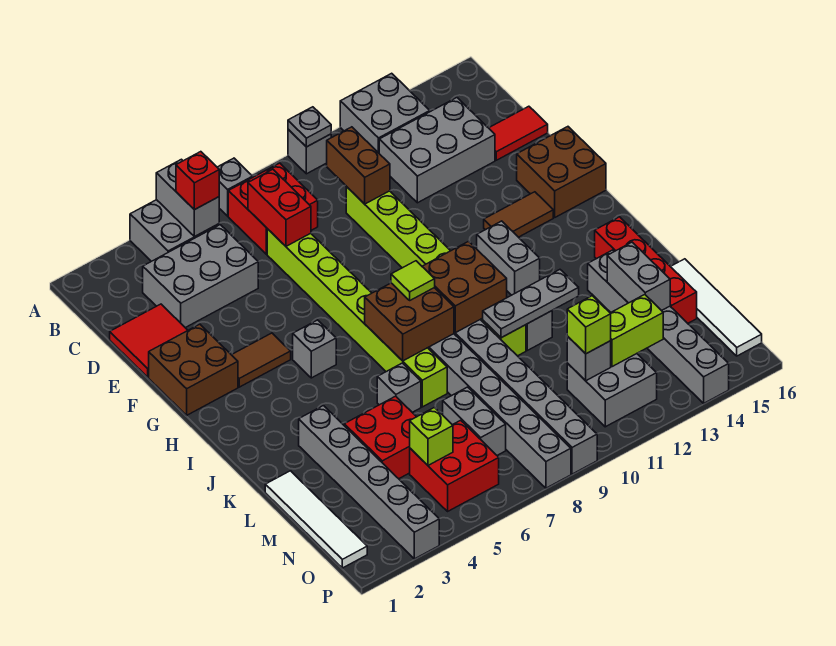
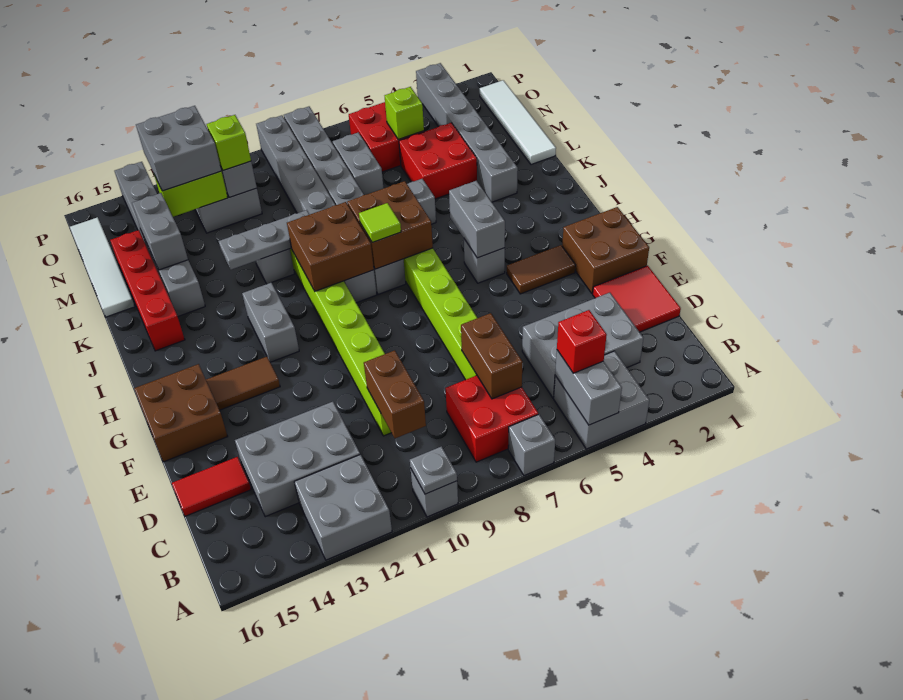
red brick C7:D7 level 2 -> brown brick C7:D7 level 2
none -> grey brick H5:I5 level 2
none -> grey brick N12:O13 level 3

